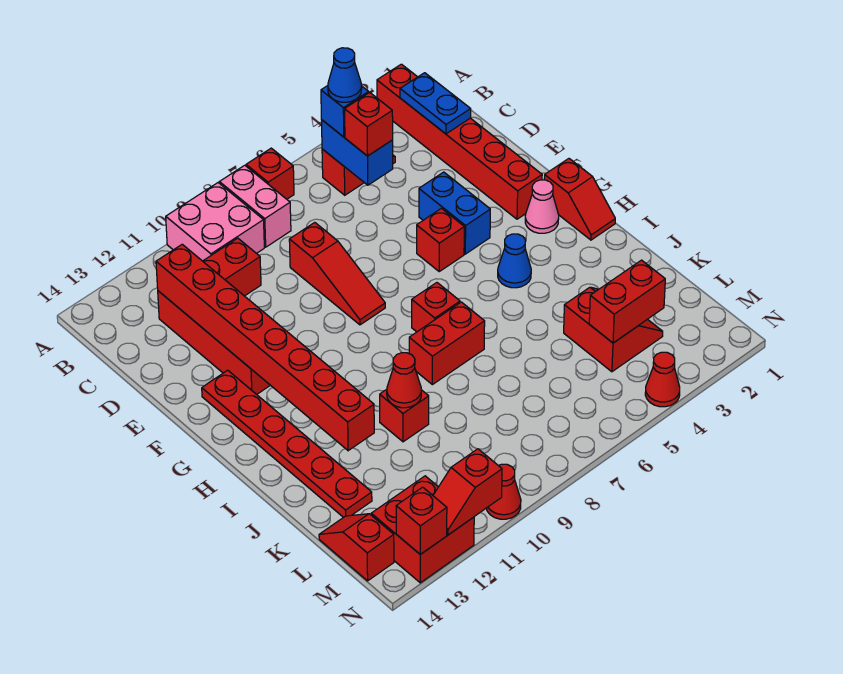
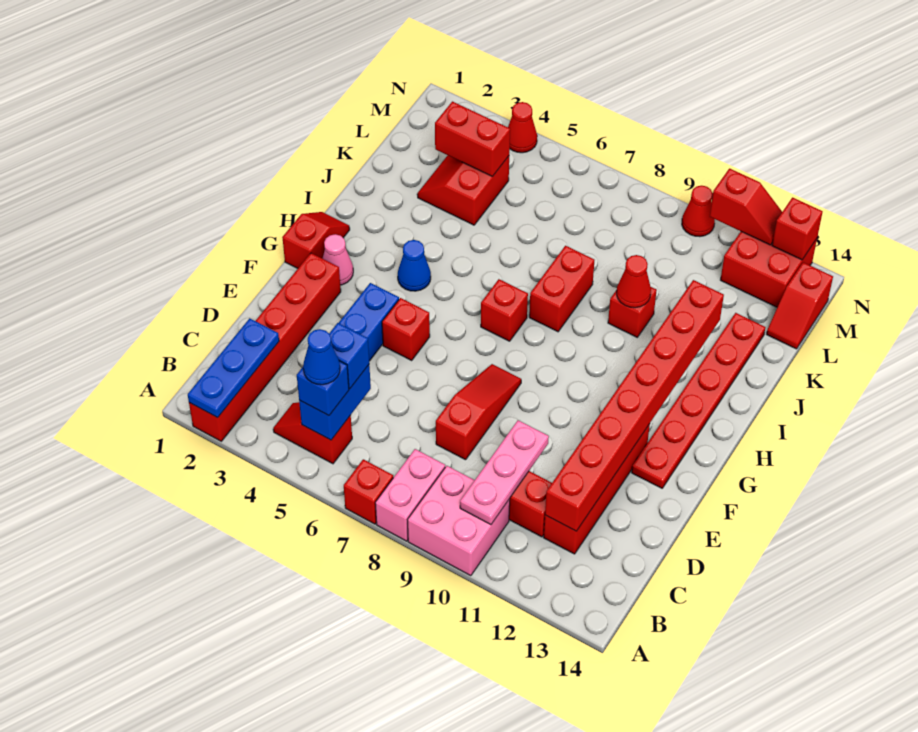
blue plate B2:C2 level 2 -> blue plate A2:C2 level 2
none -> pink plate B10:D10 level 2
red brick C5 level 3 -> blue brick C5 level 3
red brick I7:I8 level 1 -> red brick I8:J8 level 1

